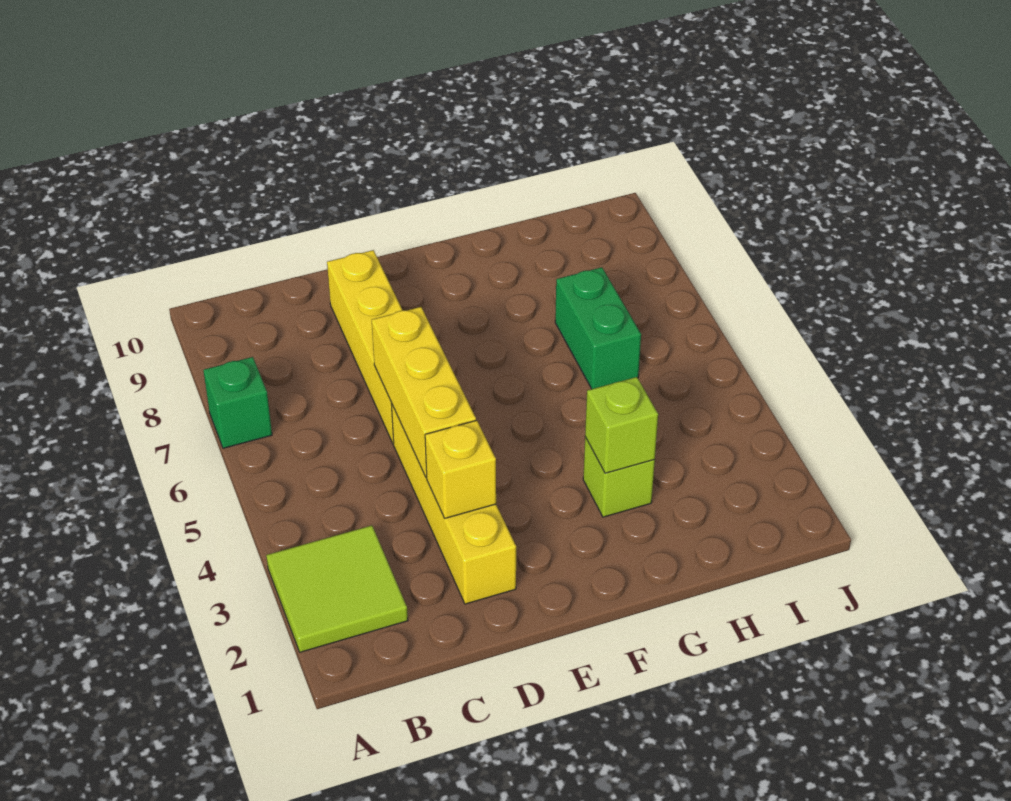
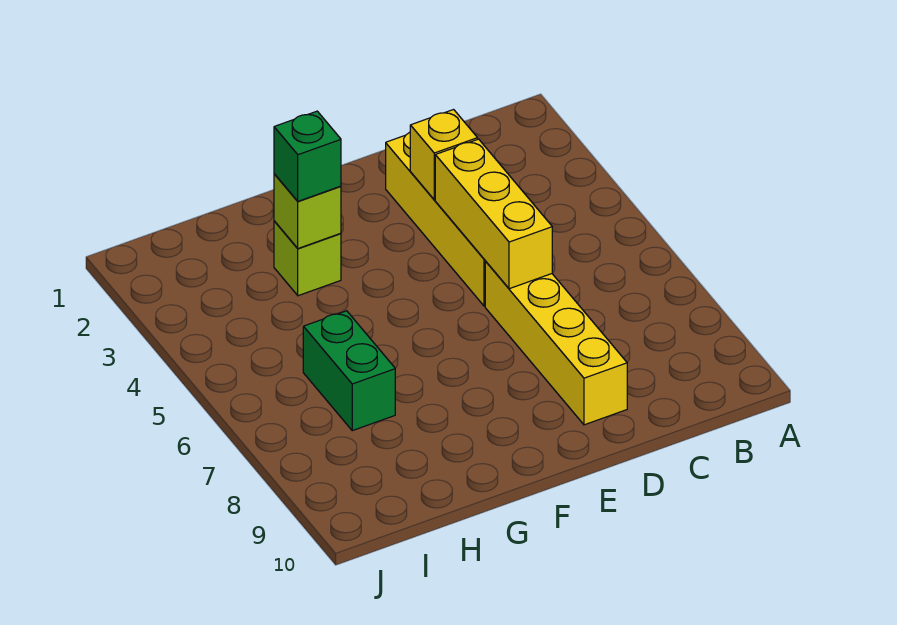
lime tile A2:B3 level 1 -> none
green brick A7 level 1 -> green brick G3 level 3

